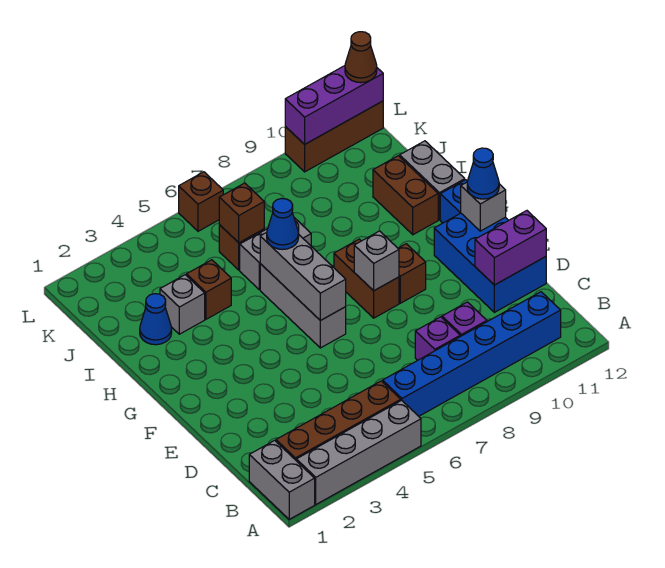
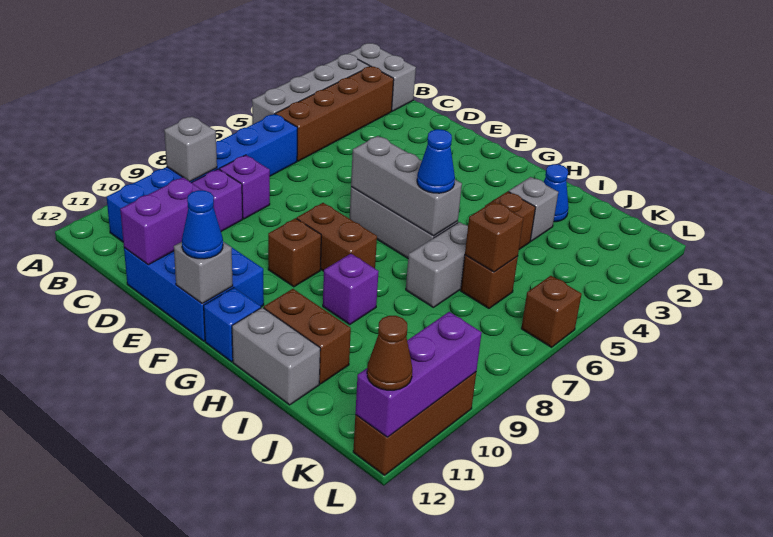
grey brick F8 level 2 -> grey brick B9 level 2
none -> purple brick H9 level 1

